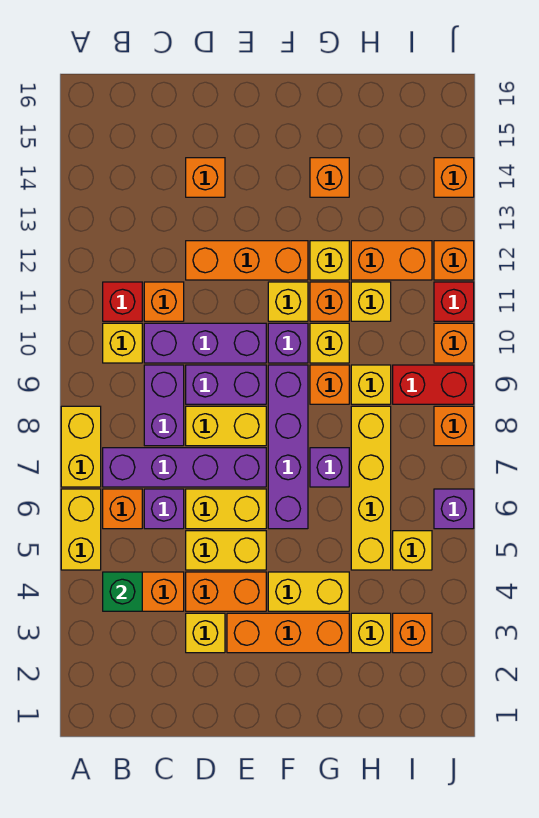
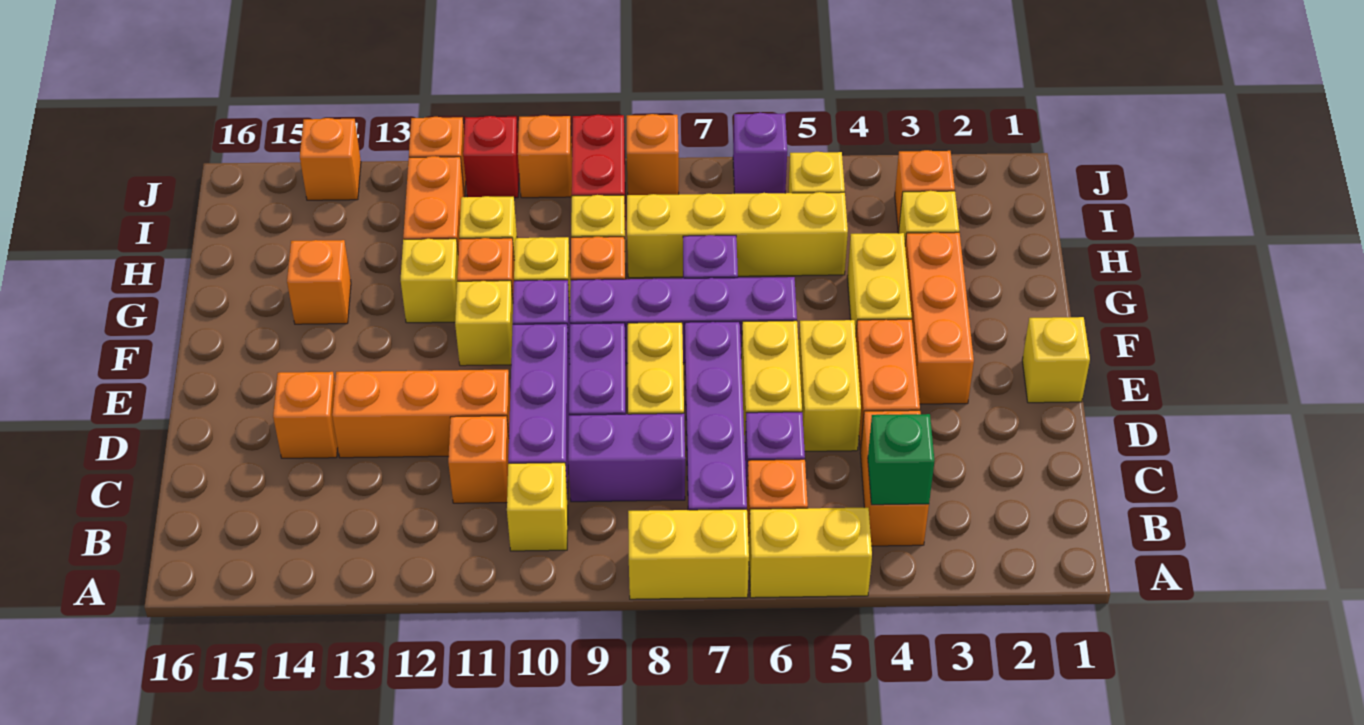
red brick B11 level 1 -> none
yellow brick D3 level 1 -> yellow brick E1 level 1
orange brick D12:F12 level 1 -> orange brick D11:D13 level 1

